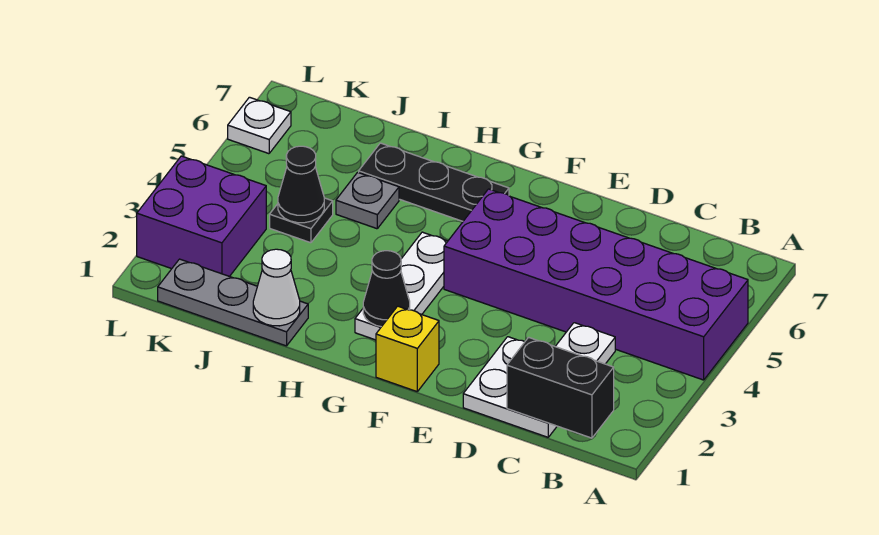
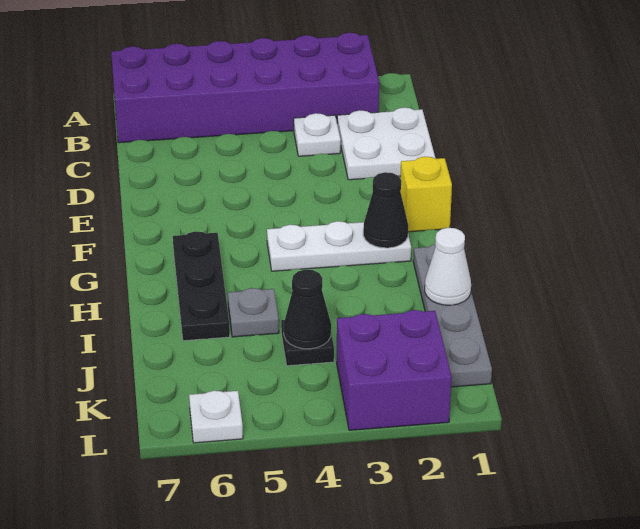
purple brick A4:F5 level 1 -> purple brick A2:B7 level 1
black brick B1:C1 level 2 -> none
grey plate I1:K1 level 1 -> grey plate H1:K1 level 1

